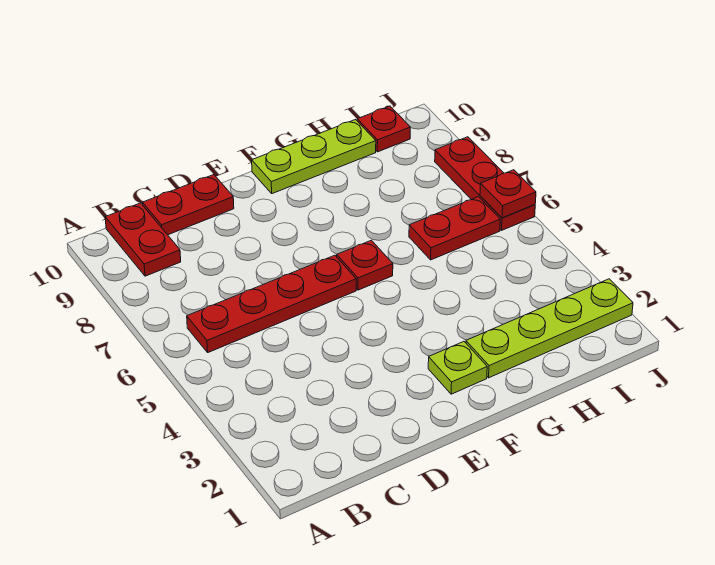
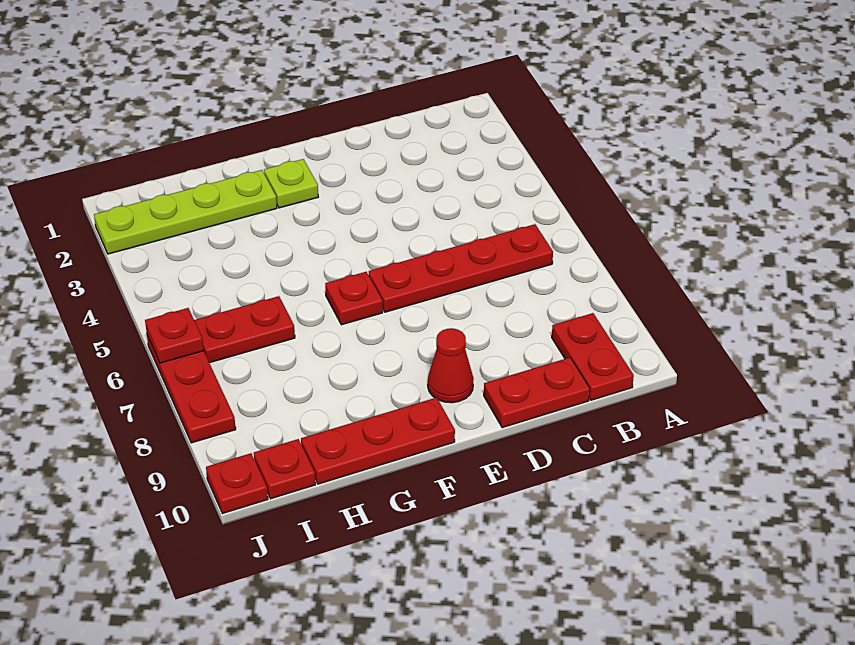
none -> red cone E9 level 1
lime plate F10:H10 level 1 -> red plate F10:H10 level 1
none -> red plate J10 level 1

